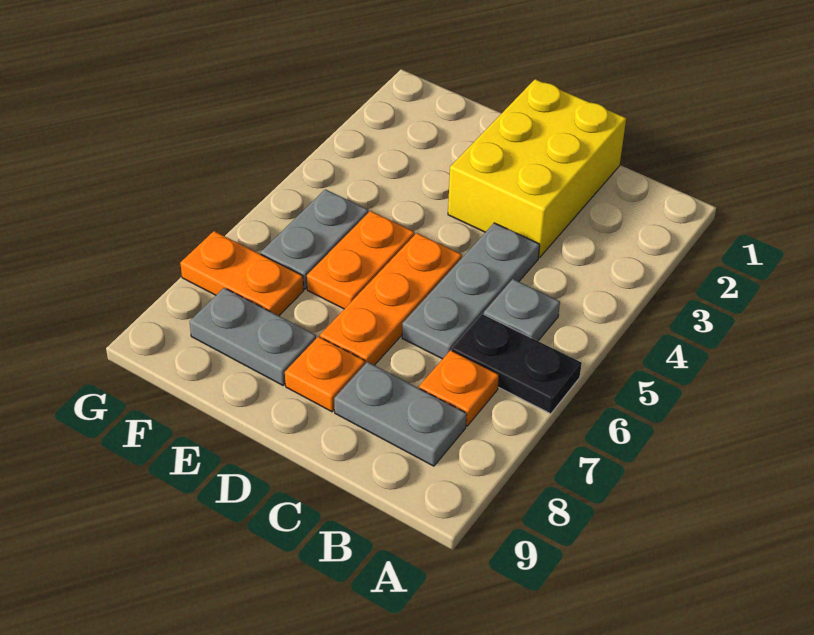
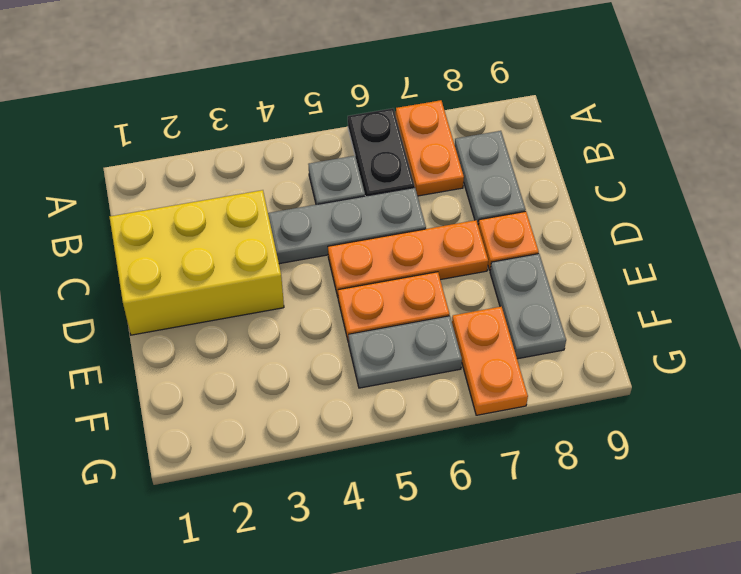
orange plate B7 level 1 -> orange plate A7:B7 level 1

